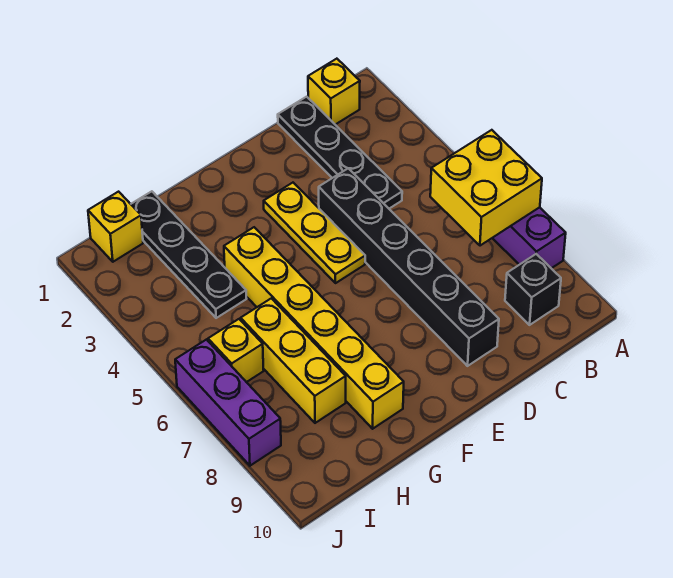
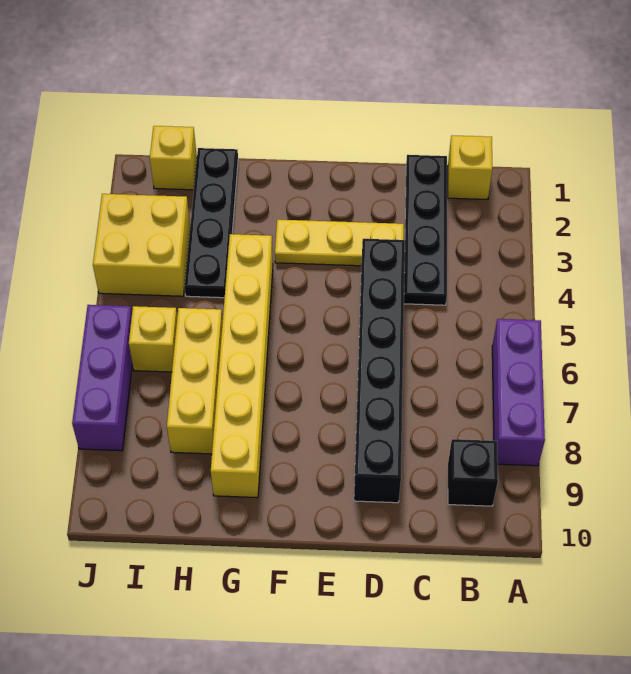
yellow brick A6:B7 level 2 -> yellow brick I3:J4 level 1
yellow plate E3:E5 level 1 -> yellow plate D3:F3 level 1

